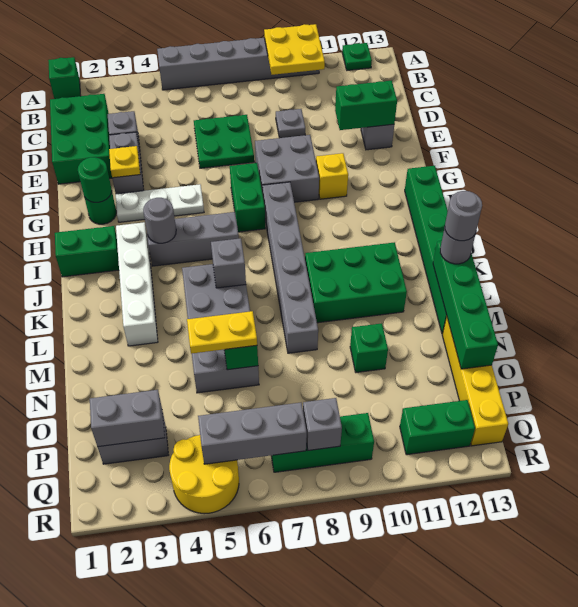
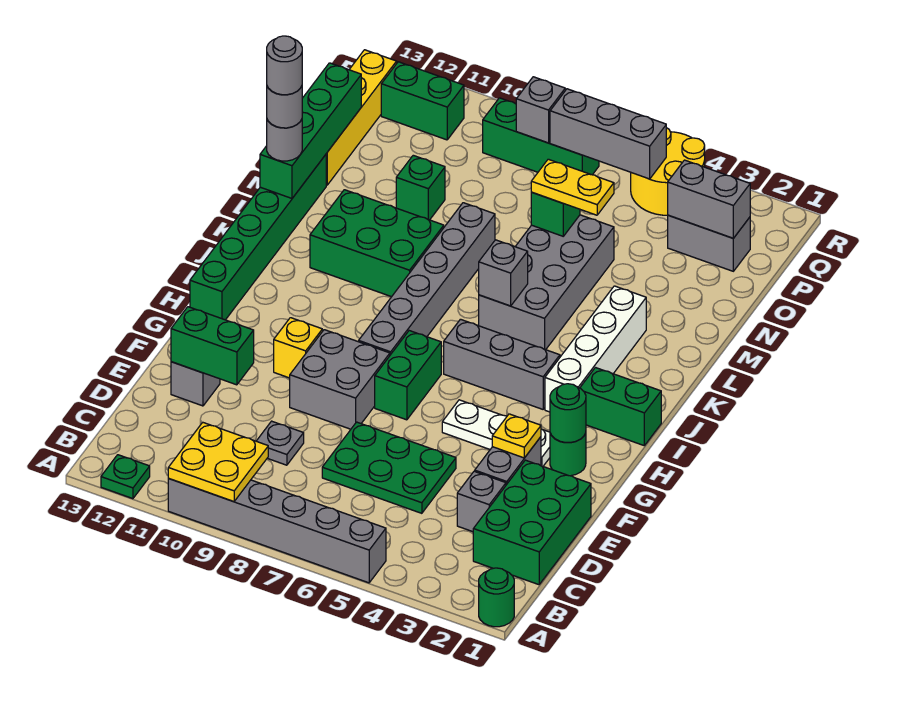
green brick A1 level 1 -> green round brick A1 level 1
green plate D6:E7 level 1 -> green plate D5:E7 level 1
grey round brick I4 level 2 -> grey round brick L13 level 5

